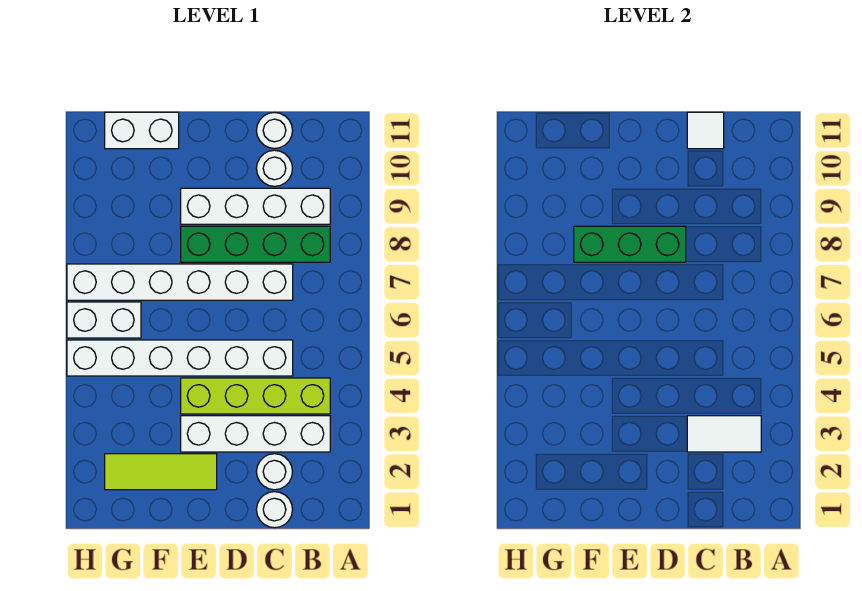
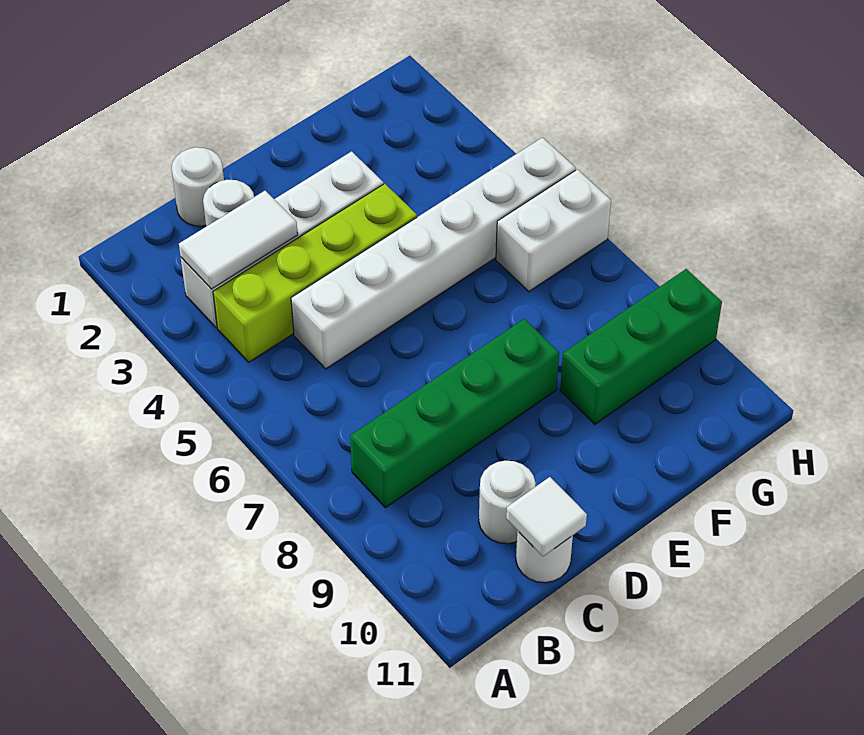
white brick B9:E9 level 1 -> none
white brick C7:H7 level 1 -> none
green brick D8:F8 level 2 -> green brick F9:H9 level 1
lime tile E2:G2 level 1 -> none
white brick F11:G11 level 1 -> none

